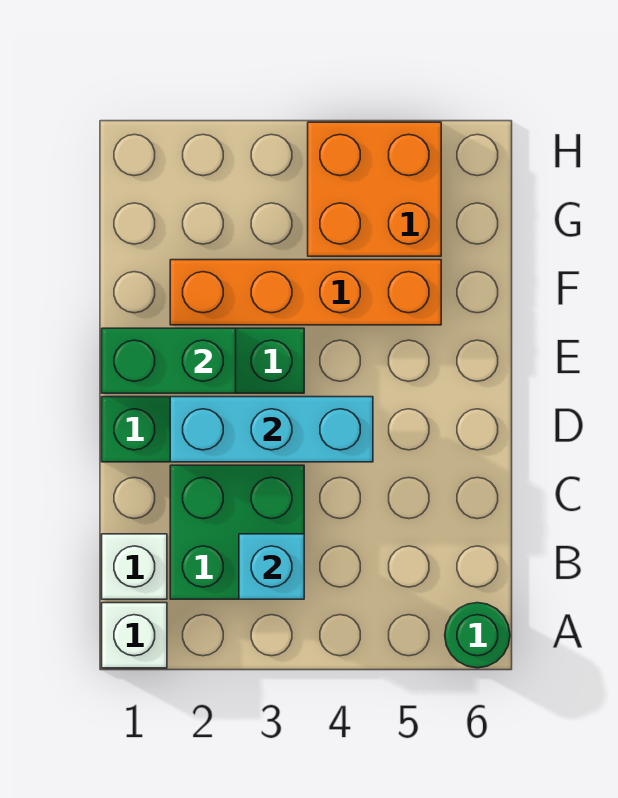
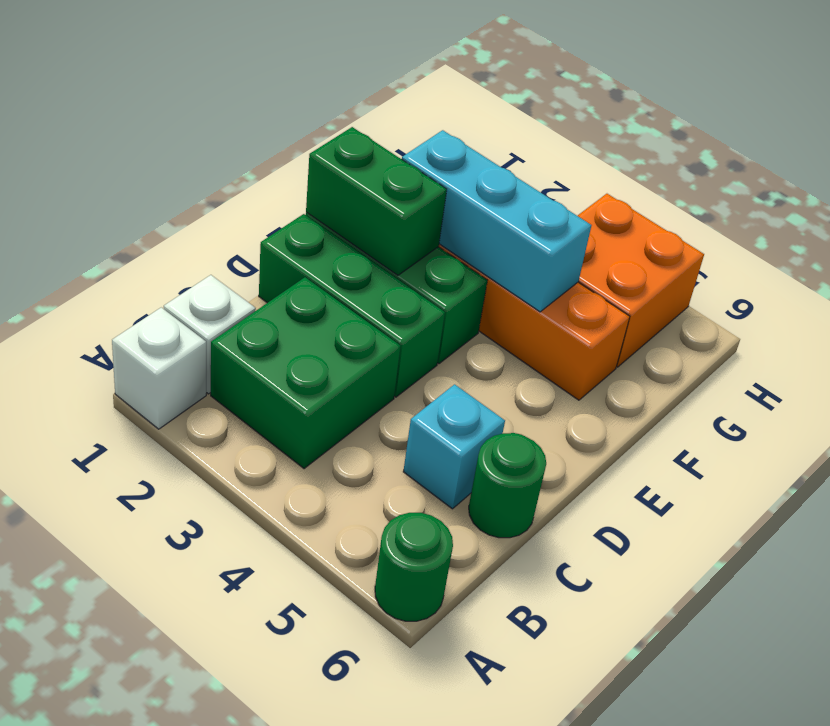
cyan brick B3 level 2 -> cyan brick C5 level 1
none -> green round brick C6 level 1
cyan brick D2:D4 level 2 -> cyan brick F2:F4 level 2

